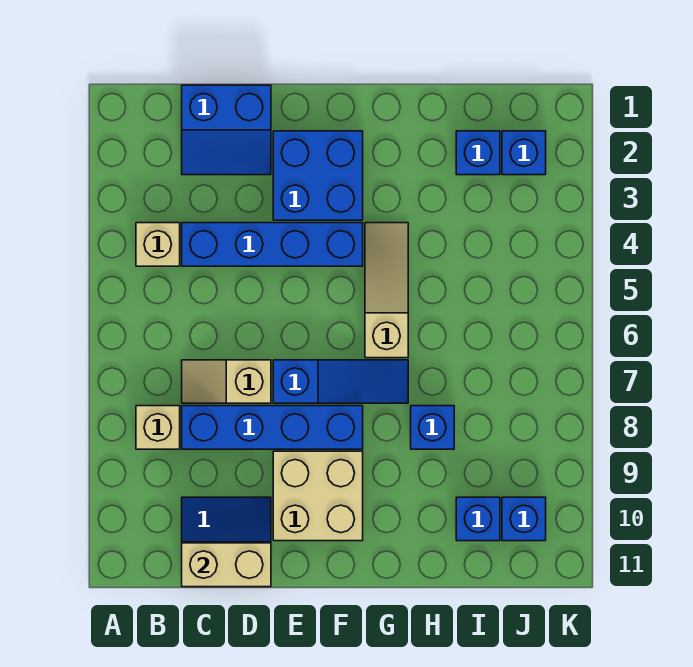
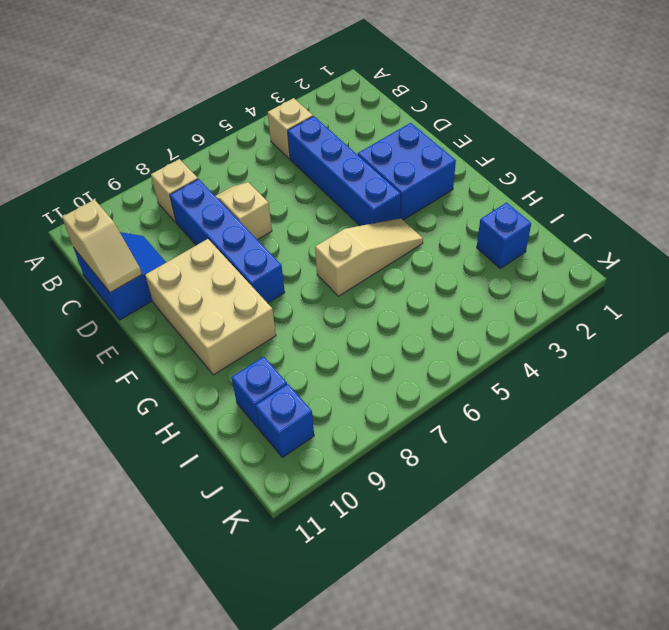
blue slope C1:D2 level 1 top 1 -> none
tan brick C11:D11 level 2 -> tan slope C11:D11 level 2 top C
blue slope E7:G7 level 1 top E -> none
tan brick E9:F10 level 1 -> tan brick E9:G10 level 1
blue brick H8 level 1 -> none
blue brick J2 level 1 -> none

